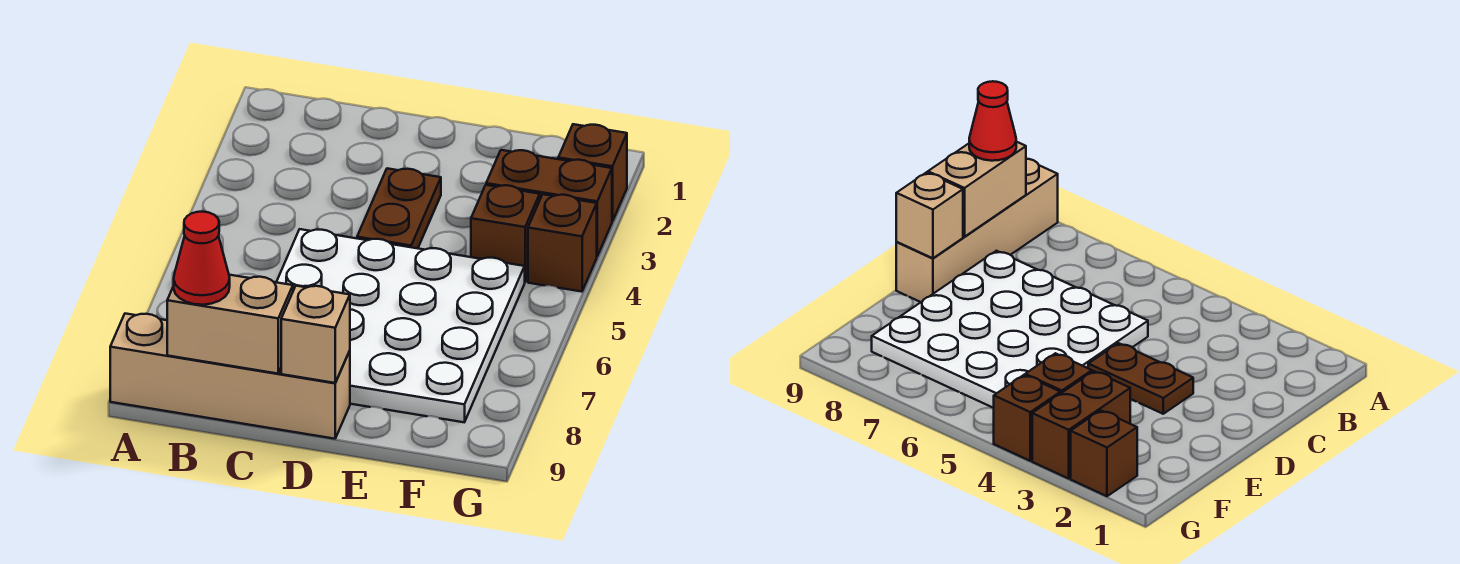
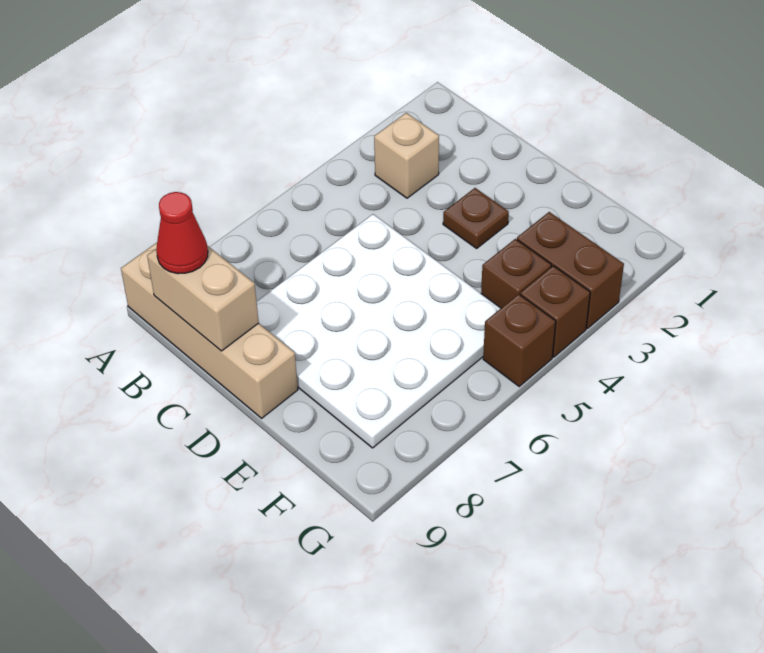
brown plate D3:D4 level 1 -> brown plate D3 level 1
tan brick D9 level 2 -> tan brick B3 level 1
brown brick G2 level 1 -> brown brick G5 level 1

